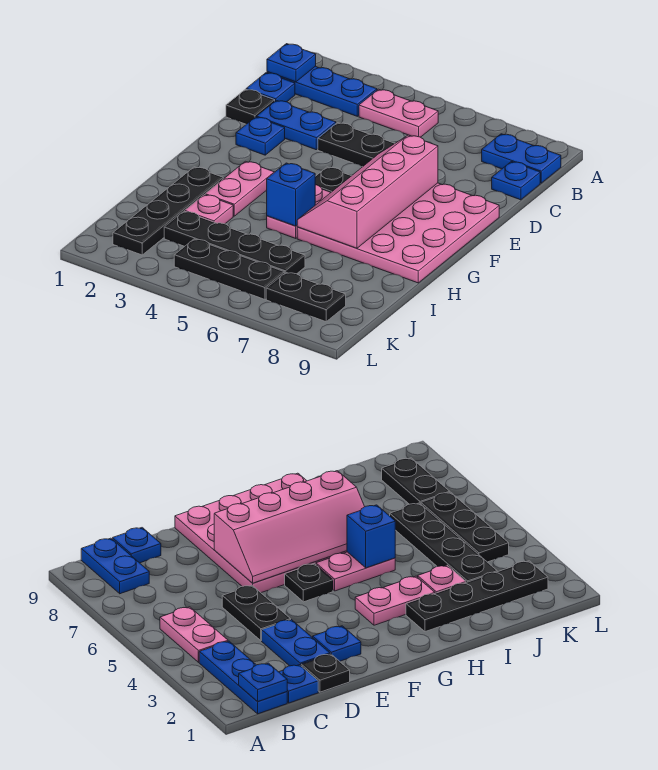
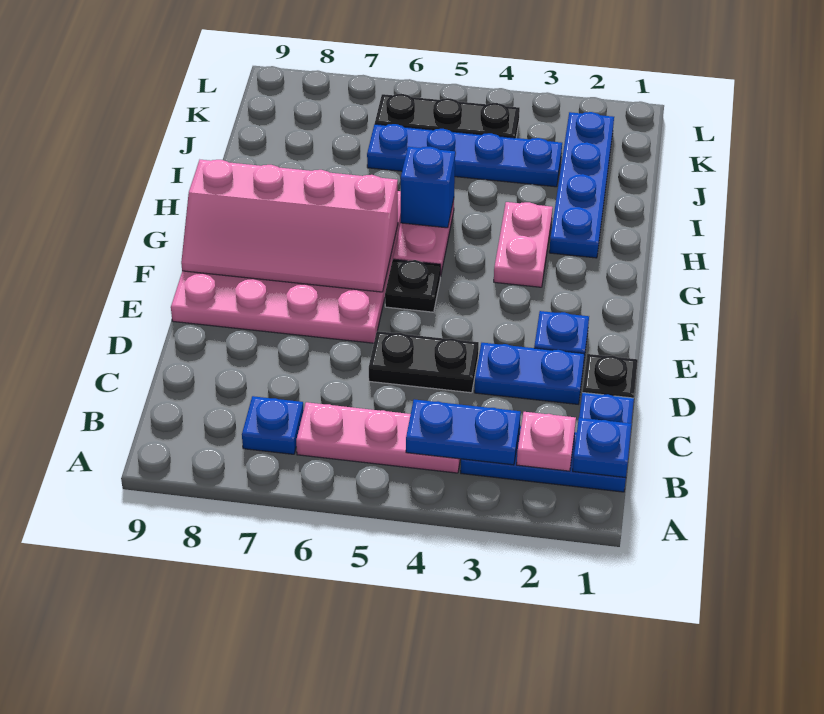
pink plate B4:B5 level 1 -> pink plate B4:B6 level 1
blue plate B8:B9 level 1 -> blue plate B3:B4 level 2
blue plate C9 level 1 -> blue plate B7 level 1
pink slope E6:H7 level 2 top 7 -> pink slope F6:G9 level 2 top G
black plate H2:K2 level 1 -> blue plate H2:K2 level 1
pink plate I3 level 1 -> pink plate B2 level 2
black plate J3:J6 level 1 -> blue plate J3:J6 level 1
black plate K7:K8 level 1 -> none

